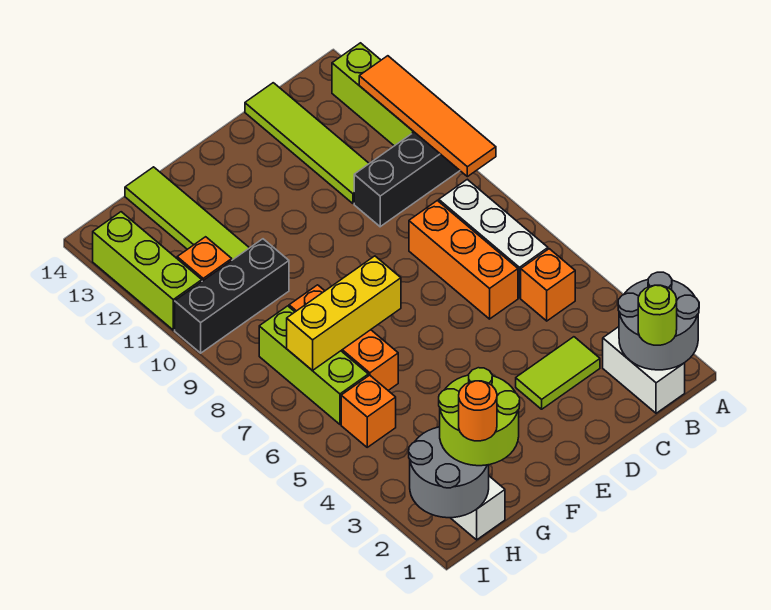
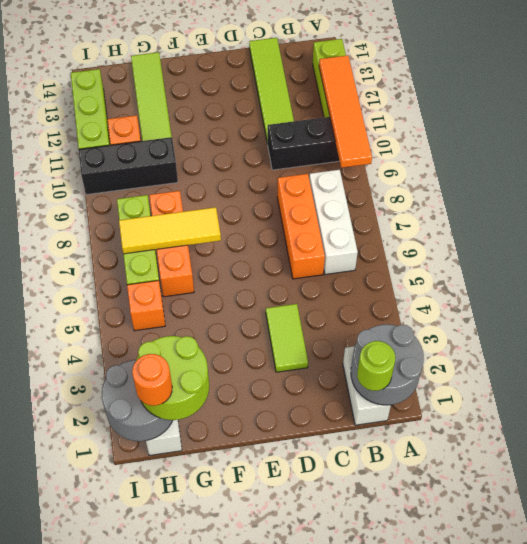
orange brick B5 level 1 -> none
lime tile C3:D3 level 1 -> lime tile D3:D4 level 1
yellow brick F7:H7 level 2 -> yellow tile F7:H7 level 2

